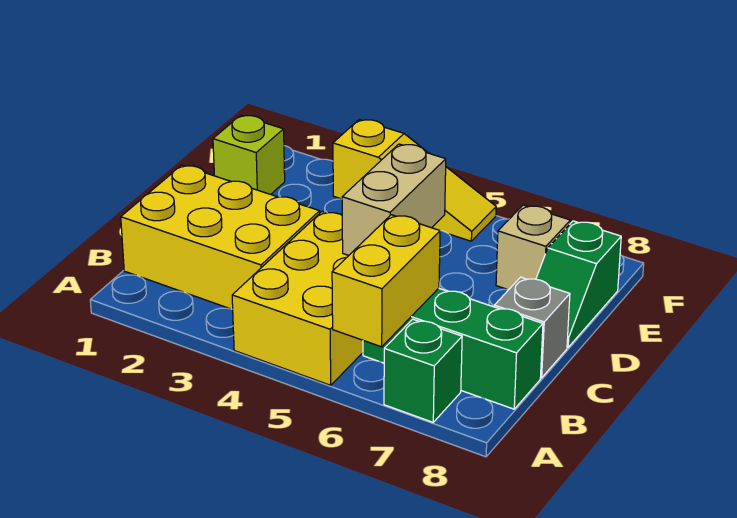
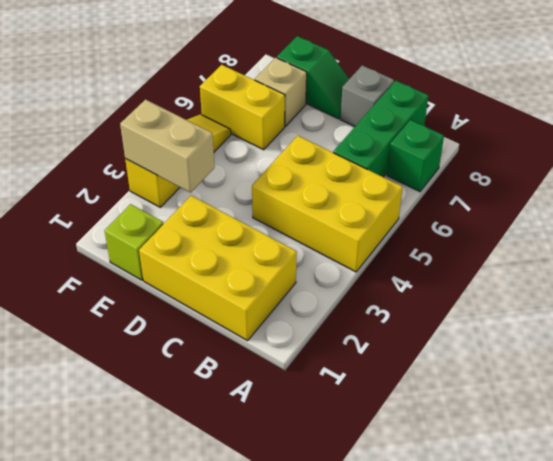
yellow brick A6:B6 level 2 -> yellow brick E6:F6 level 1
yellow brick B1:C3 level 1 -> yellow brick B1:D2 level 1
tan brick C5:D5 level 2 -> tan brick E3:F3 level 2

